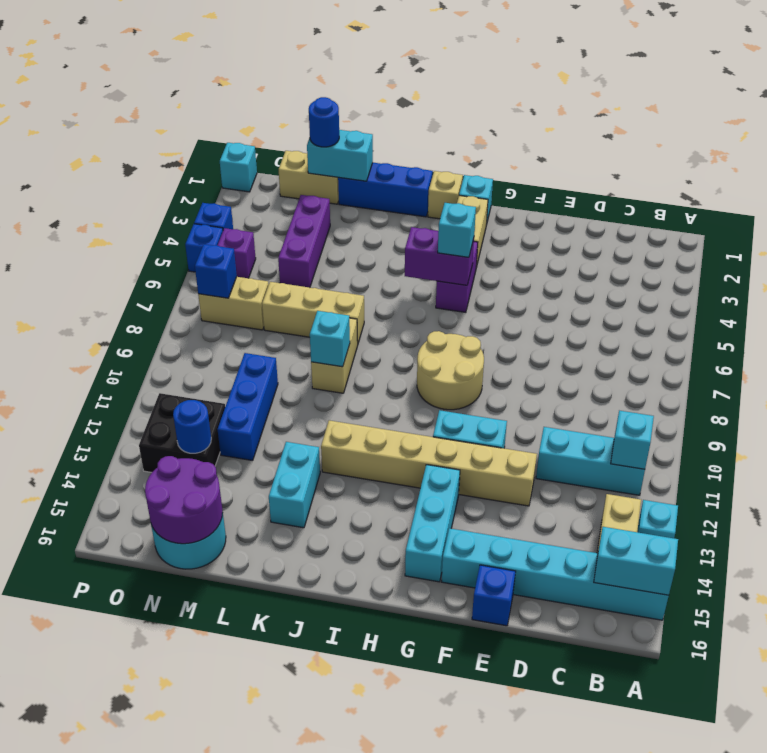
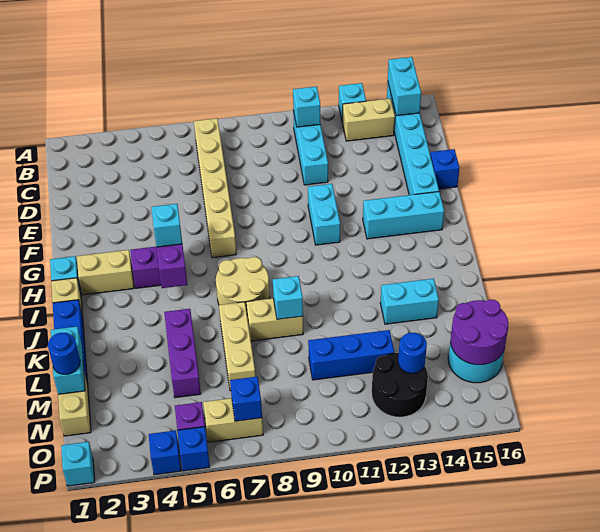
tan brick E12:J12 level 1 -> tan brick B7:G7 level 1
tan round brick G8:H9 level 1 -> tan round brick I7:J8 level 1
purple brick M3:M5 level 1 -> purple brick K5:M5 level 1
tan brick N7:O7 level 1 -> tan brick O6:O7 level 1
black brick N12:O13 level 1 -> black round brick N12:O13 level 1

